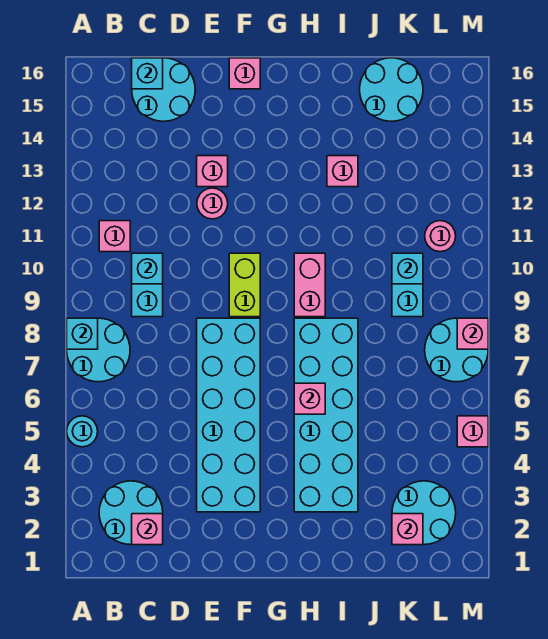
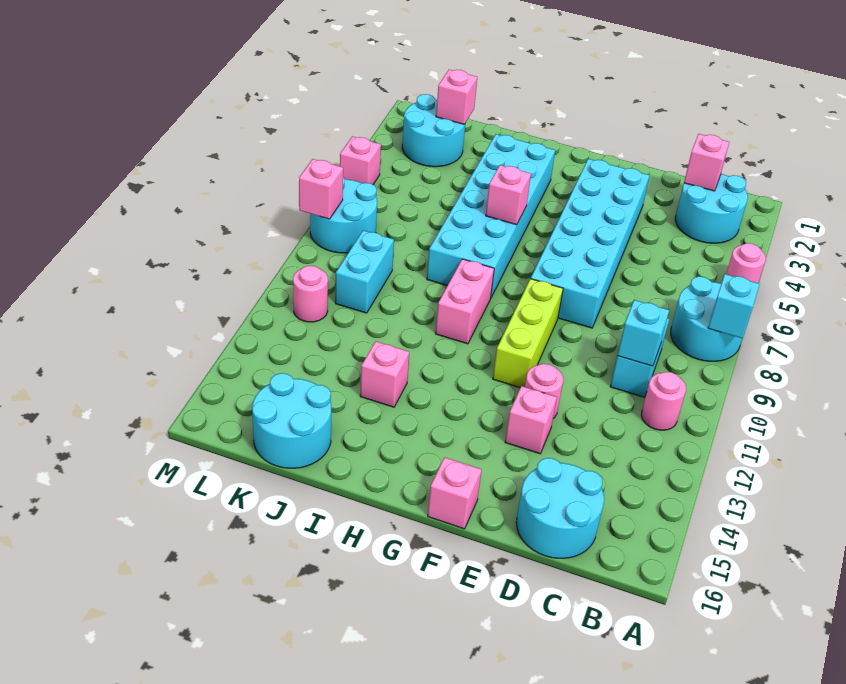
cyan round brick A5 level 1 -> pink round brick A5 level 1
pink brick B11 level 1 -> pink round brick B11 level 1
cyan brick C16 level 2 -> none
lime brick F9:F10 level 1 -> lime brick F9:F11 level 1
cyan brick K10 level 2 -> none

